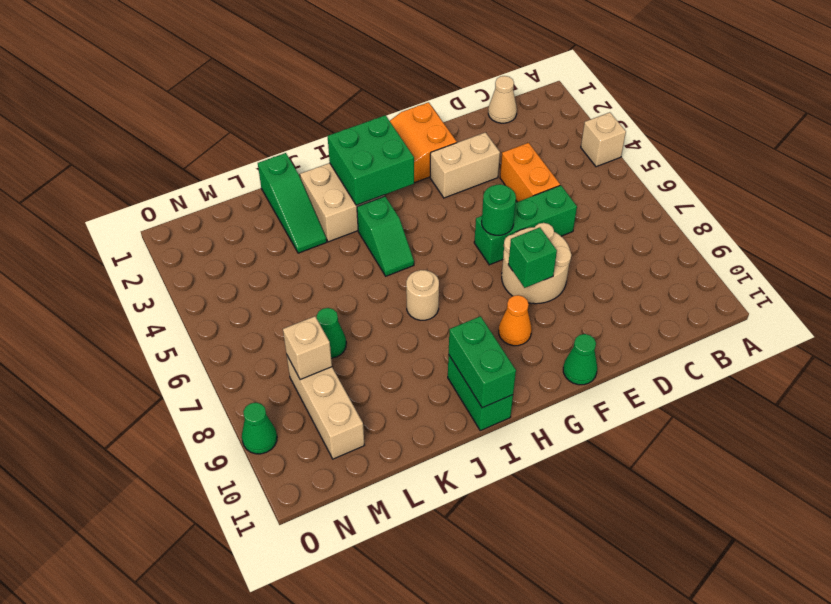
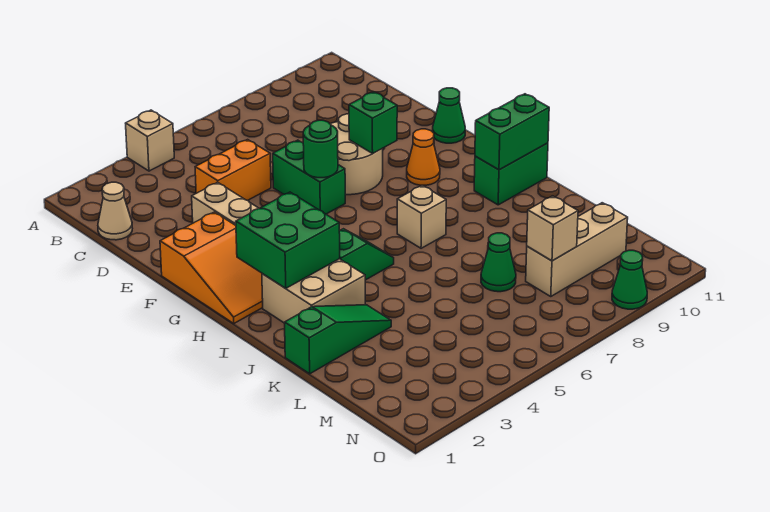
green brick D6:F6 level 1 -> green brick E6:F6 level 1
tan round brick I7 level 1 -> tan brick I7 level 1

